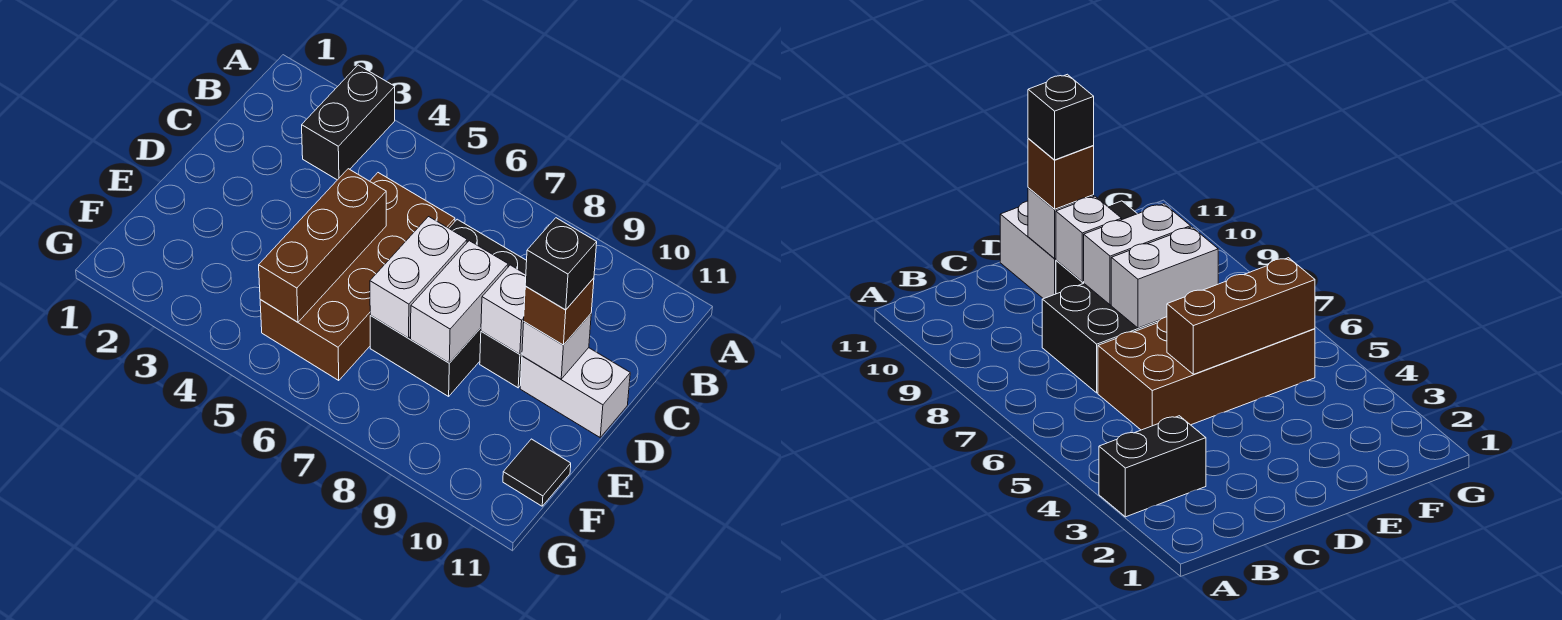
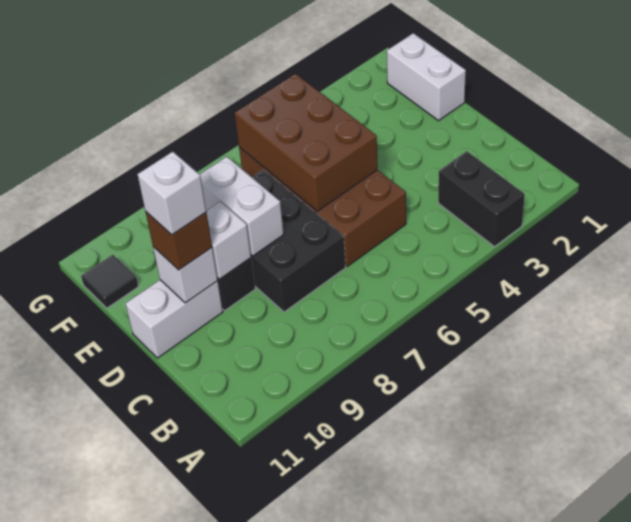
brown brick D5:F5 level 2 -> brown brick D5:F6 level 2
white brick D7:E7 level 2 -> white brick E1:F1 level 1
black brick D10 level 4 -> white brick D10 level 4

